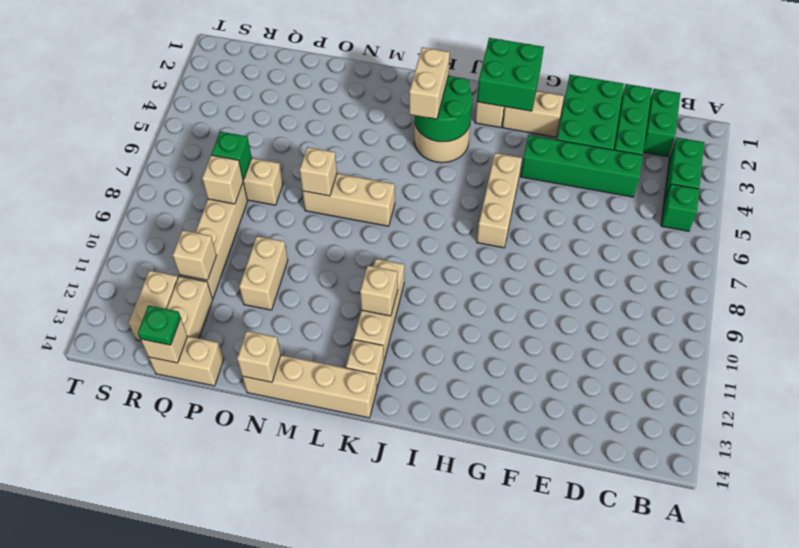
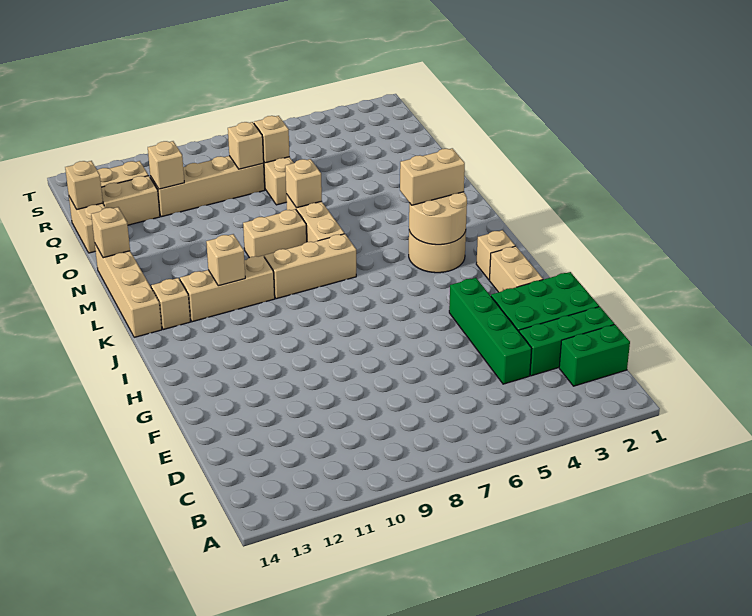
green brick B3:B4 level 1 -> none
green brick B5 level 1 -> none
green brick H1:I2 level 2 -> none
tan brick H5:H7 level 1 -> tan brick K7:K9 level 1
green round brick J3:K4 level 2 -> tan round brick J3:K4 level 2
tan brick O10:O11 level 1 -> tan brick M8:M9 level 1
green brick Q7 level 2 -> tan brick Q7 level 2
green plate Q14 level 3 -> none

